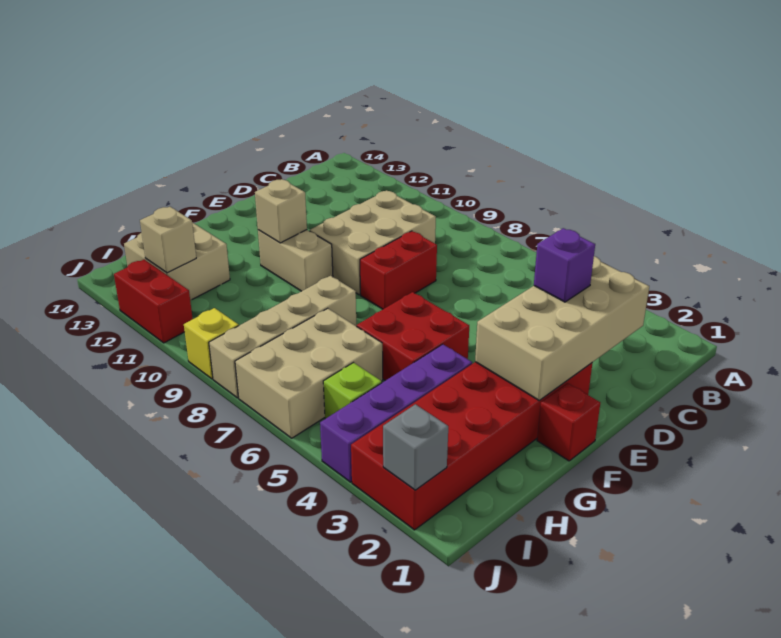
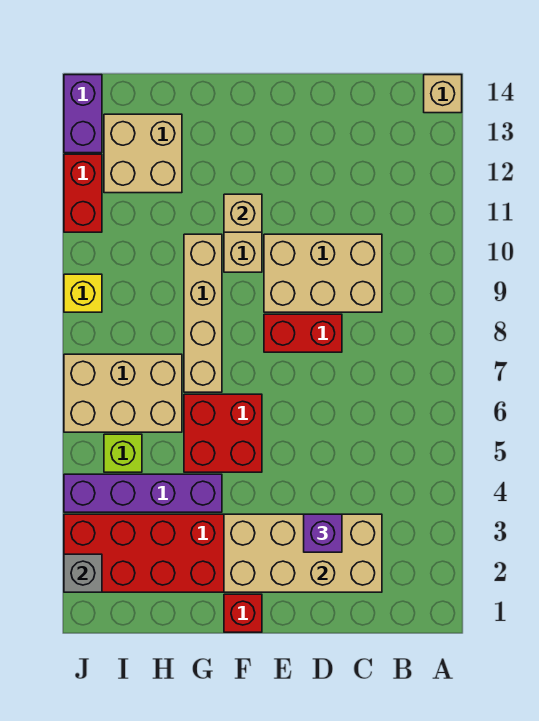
tan brick G8:J8 level 1 -> tan brick G7:G10 level 1
tan brick I12 level 2 -> tan brick A14 level 1
none -> purple brick J13:J14 level 1

